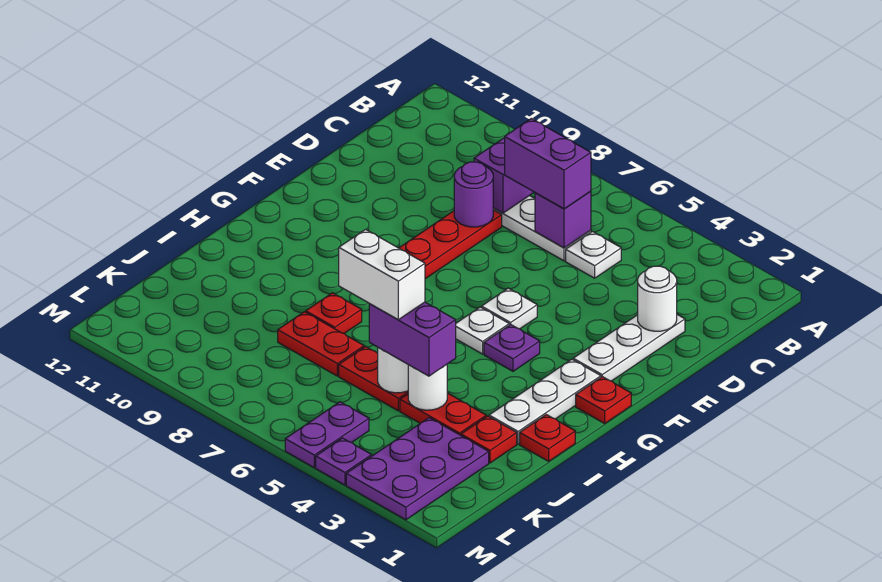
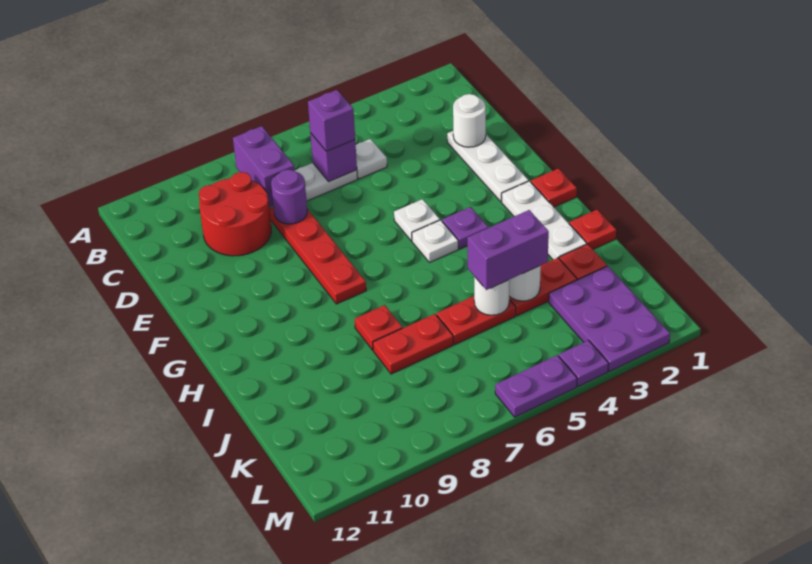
purple brick C6:C7 level 3 -> purple brick C6 level 3
none -> red round brick C9:D10 level 1
white brick J5:J6 level 4 -> none
purple plate L5:M5 level 1 -> purple plate M5:M6 level 1

